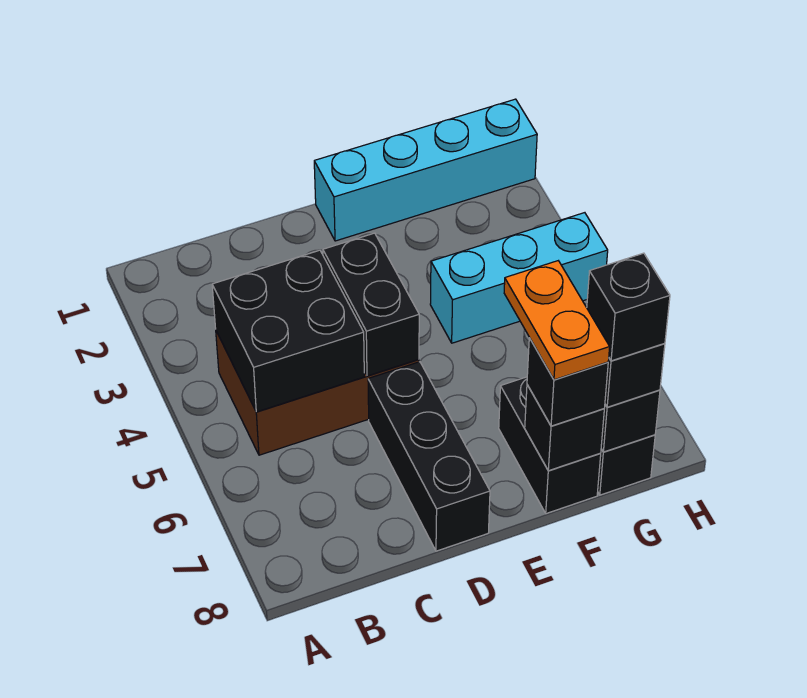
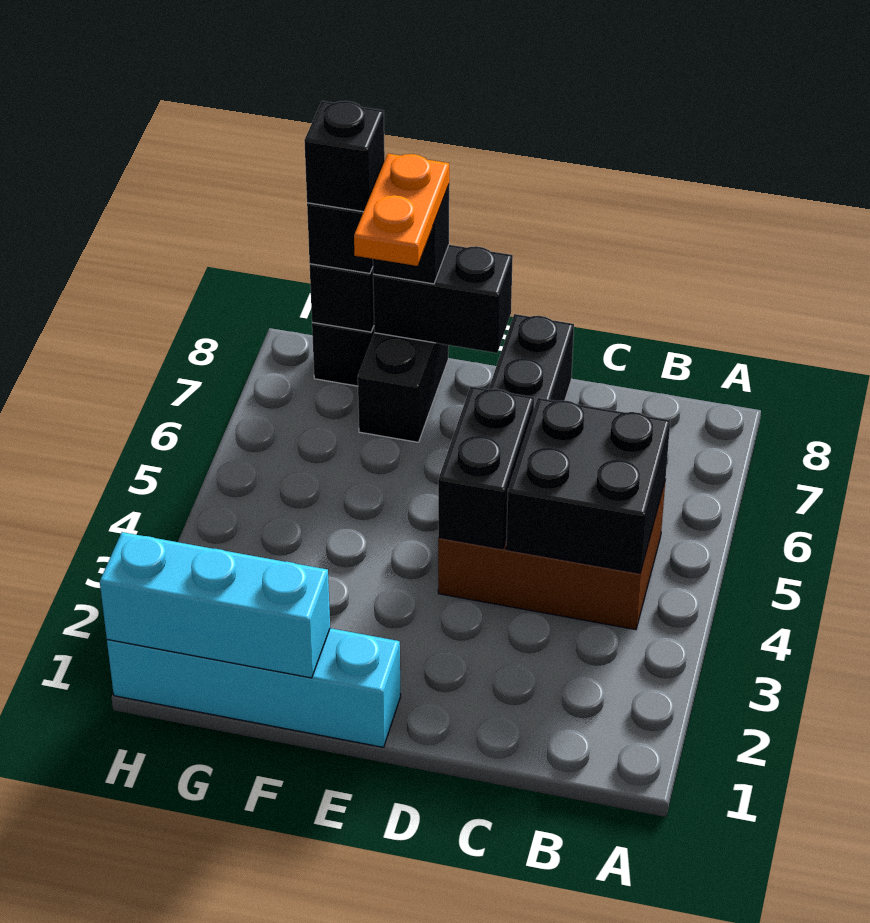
cyan brick F4:H4 level 1 -> cyan brick F1:H1 level 2
black brick F8 level 2 -> black brick E8:F8 level 2

